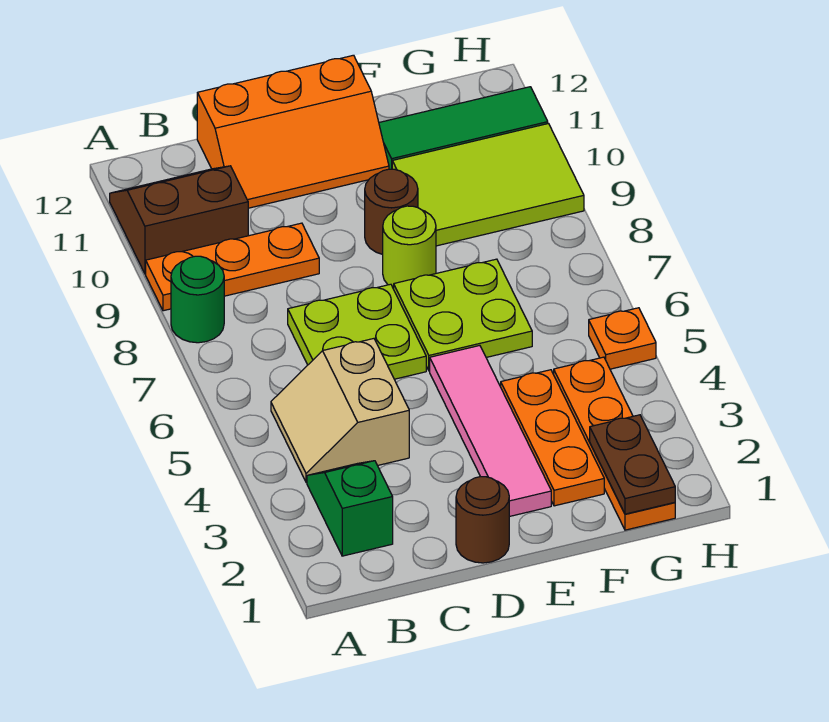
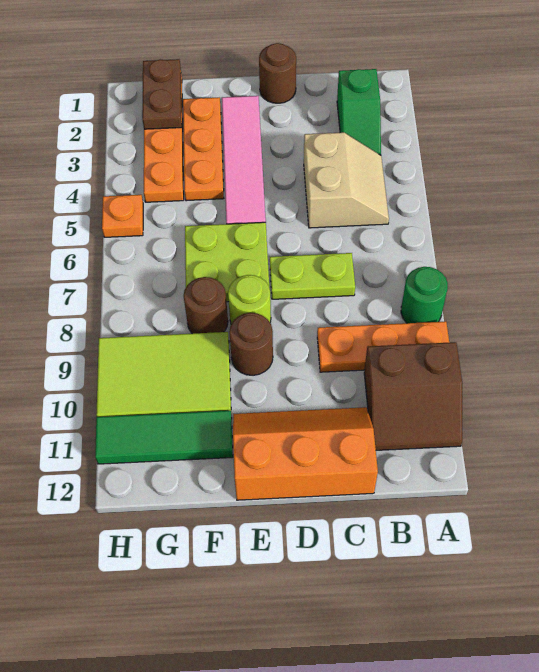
lime plate C6:D7 level 1 -> lime plate C7:D7 level 1
none -> brown round brick F8 level 1

